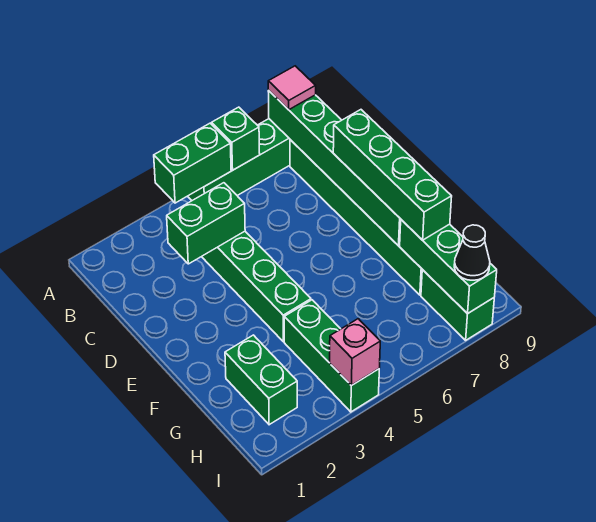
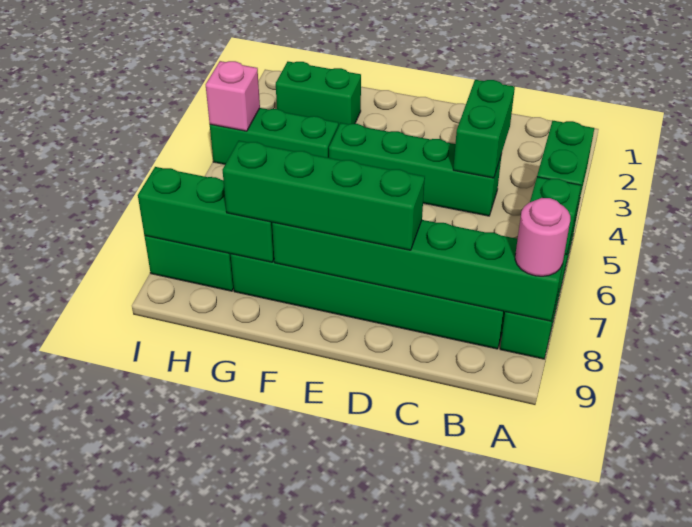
pink tile A8 level 3 -> pink round brick A8 level 3
black cone I8 level 3 -> none

